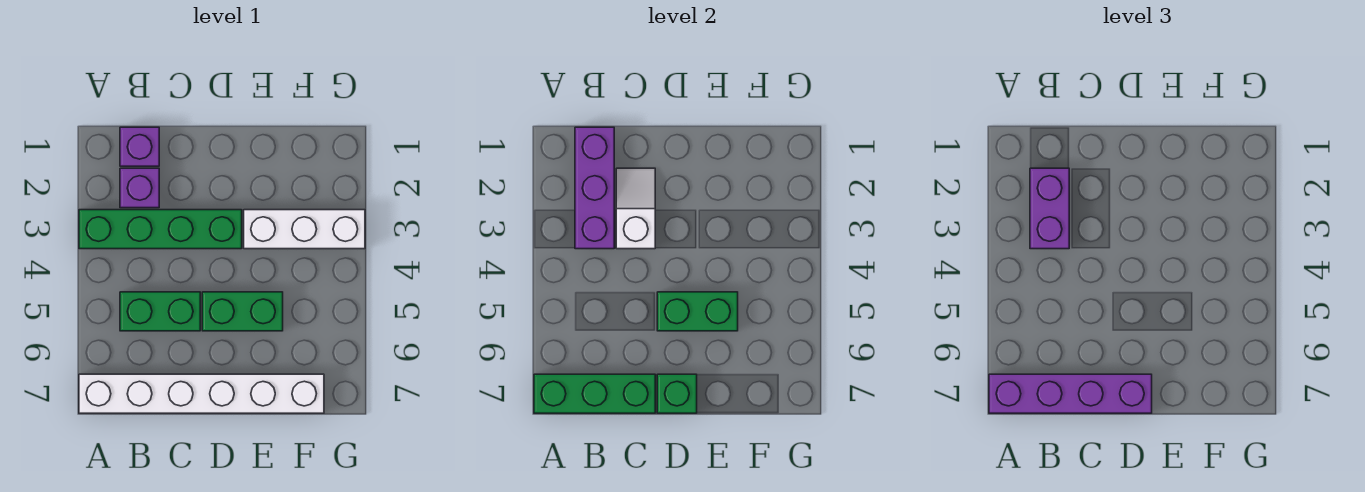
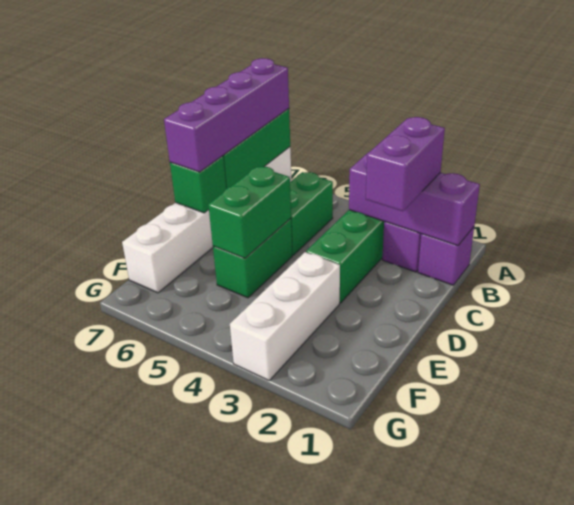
purple brick B2:B3 level 3 -> purple brick B2:C2 level 3
white slope C2:C3 level 2 top 3 -> none

